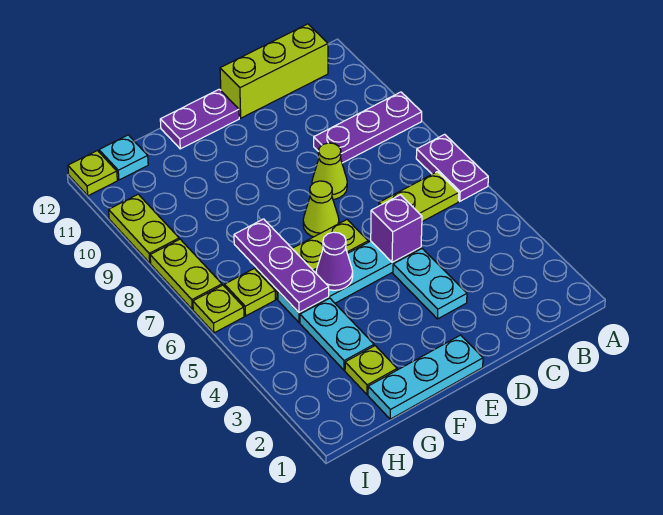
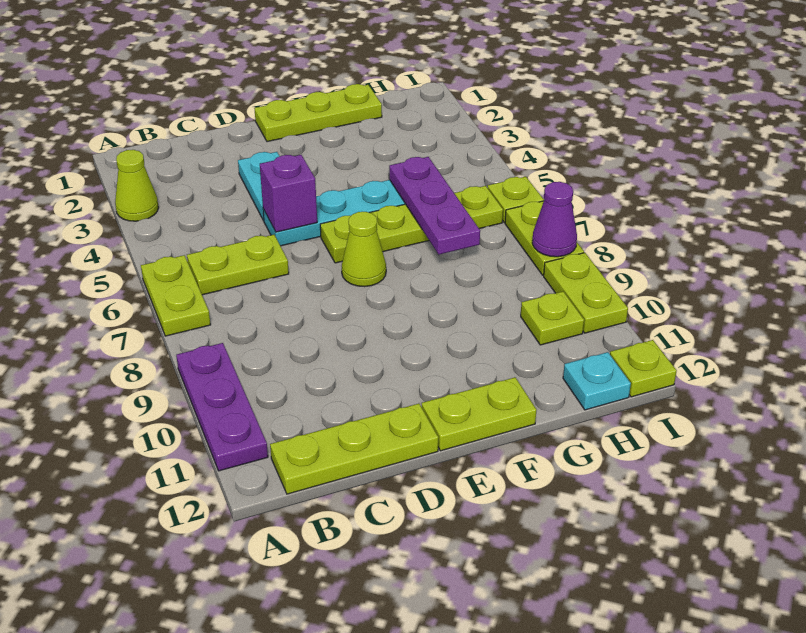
purple plate A6:A7 level 1 -> lime plate A6:A7 level 1
purple plate A9:C9 level 1 -> purple plate A9:A11 level 1
lime brick B12:D12 level 1 -> lime plate B12:D12 level 1
lime cone D8 level 1 -> lime cone A3 level 1
cyan plate E1:G1 level 1 -> lime plate E1:G1 level 1
purple plate E12:F12 level 1 -> lime plate E12:F12 level 1
purple cone F5 level 2 -> purple cone I8 level 2
lime plate G2 level 1 -> lime plate H10 level 1
cyan plate G3:G4 level 1 -> none

